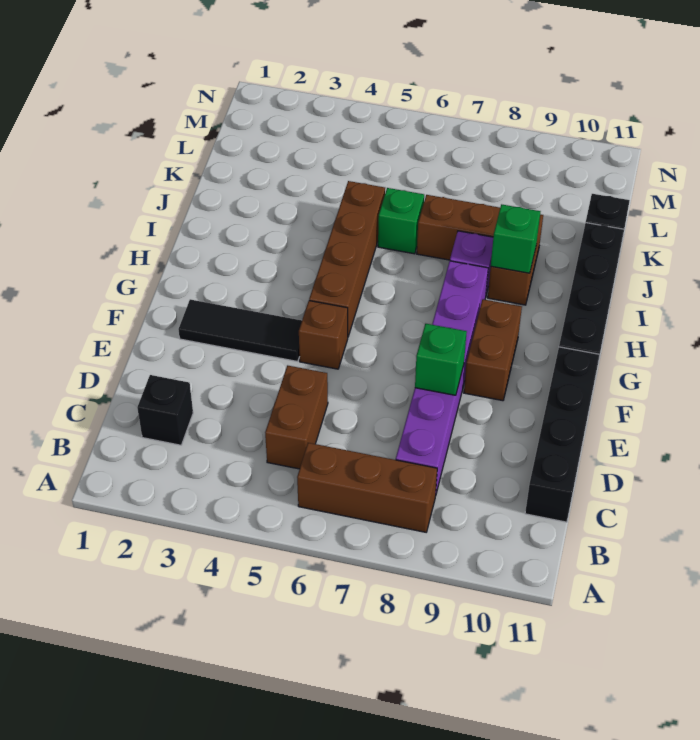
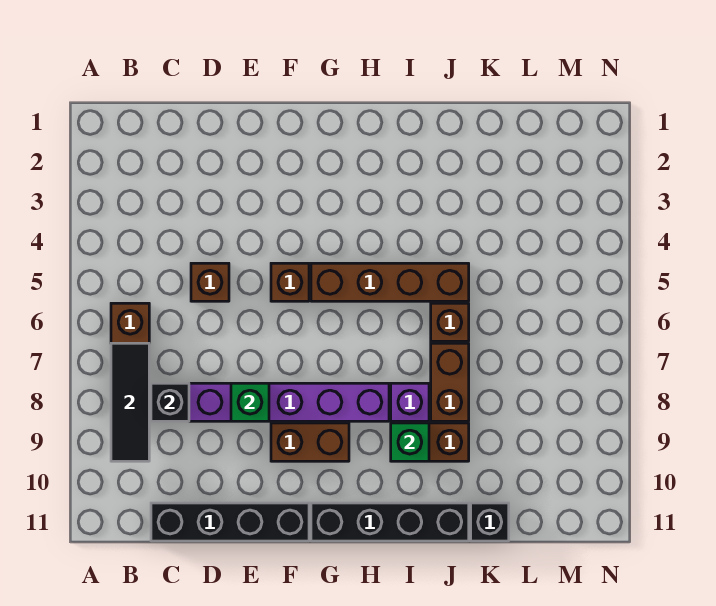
black brick C2 level 1 -> black brick C8 level 2
brown brick C5:D5 level 1 -> brown brick D5 level 1
black tile F2:F4 level 1 -> black tile B7:B9 level 2
green brick J6 level 1 -> brown brick J6 level 1

